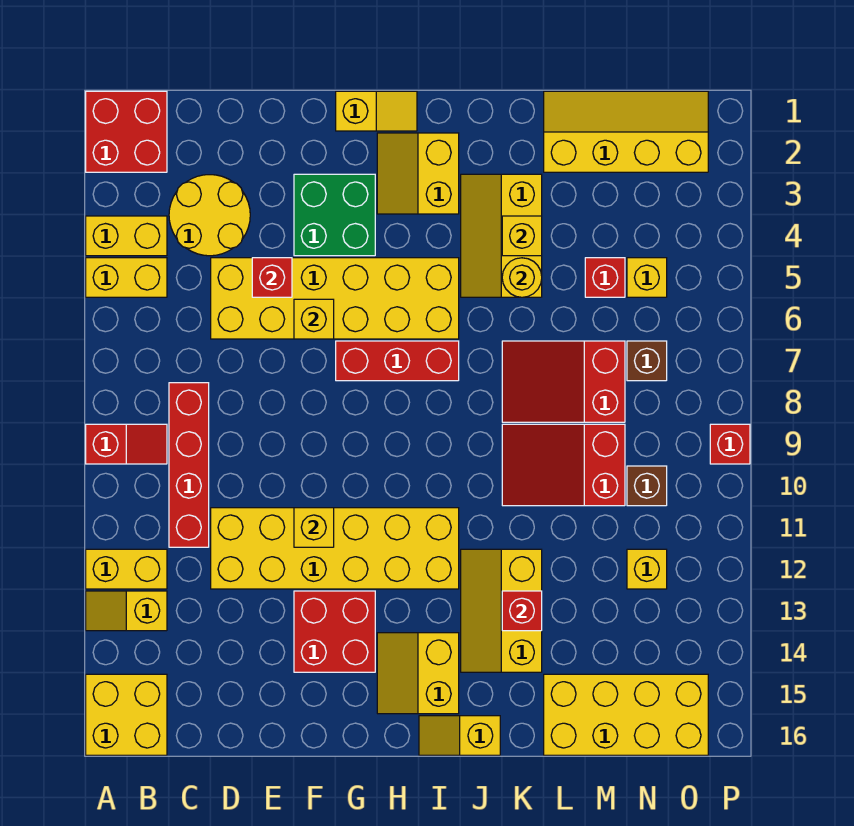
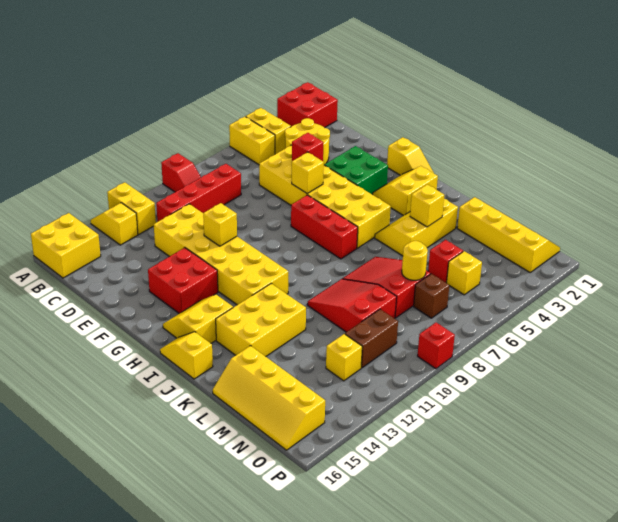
yellow slope J12:K14 level 1 top K -> yellow brick J12:K14 level 1
yellow round brick K5 level 2 -> yellow round brick M7 level 2
red brick K13 level 2 -> none
yellow brick L15:O16 level 1 -> yellow slope L15:O16 level 1 top 15
brown brick N10 level 1 -> brown brick N10:N11 level 1

